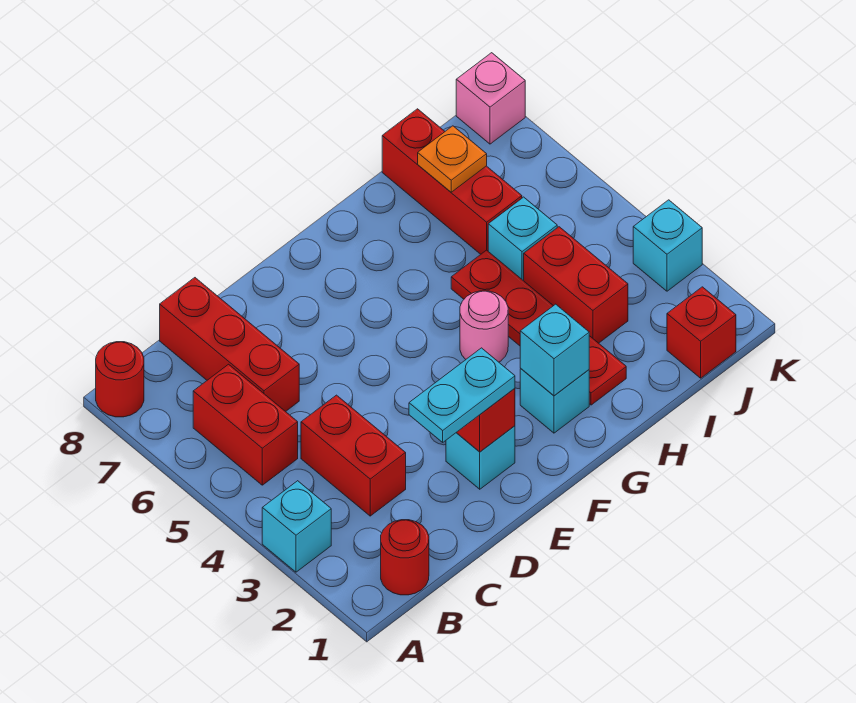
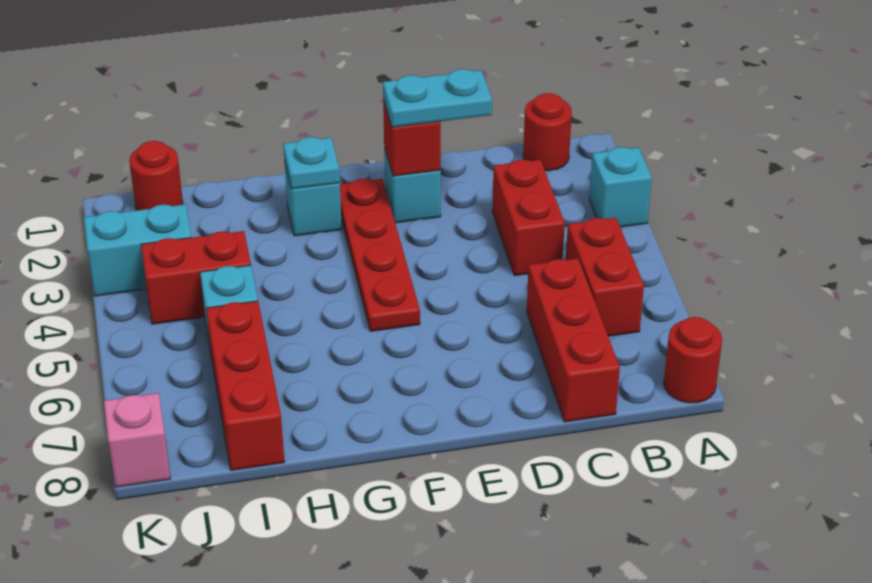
cyan brick G2 level 2 -> cyan plate G2 level 2
pink round brick G4 level 1 -> none
red plate H2:H5 level 1 -> red plate F2:F5 level 1
red brick I3:I4 level 1 -> red brick I4:J4 level 1
orange plate I7 level 2 -> none
red brick J1 level 1 -> red round brick J1 level 1
cyan brick K3 level 1 -> cyan brick J3:K3 level 1

